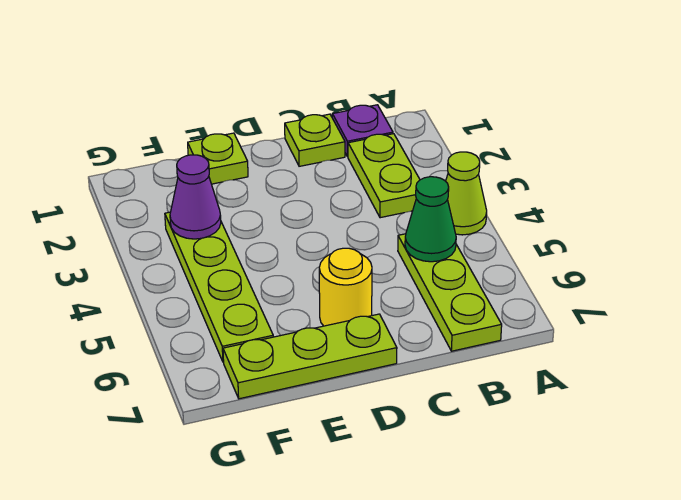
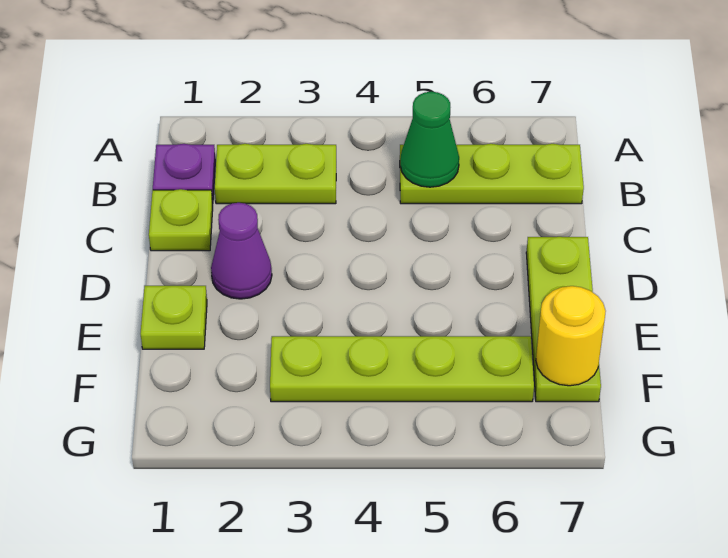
lime cone A4 level 1 -> none
yellow round brick D6 level 1 -> yellow round brick F7 level 2
purple cone F3 level 2 -> purple cone D2 level 1

